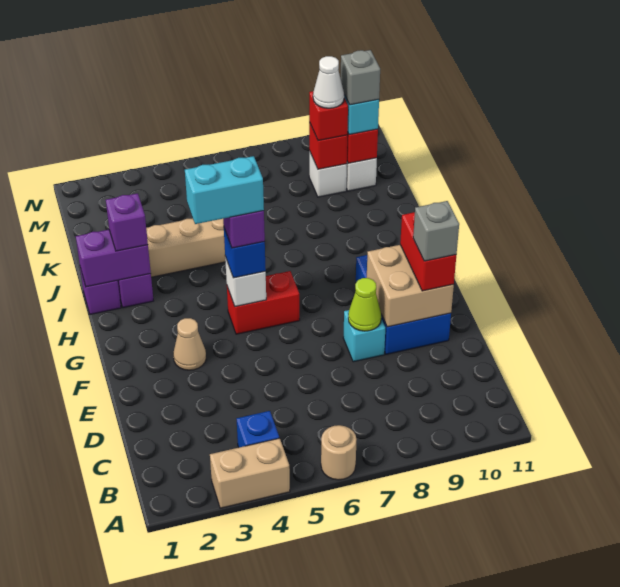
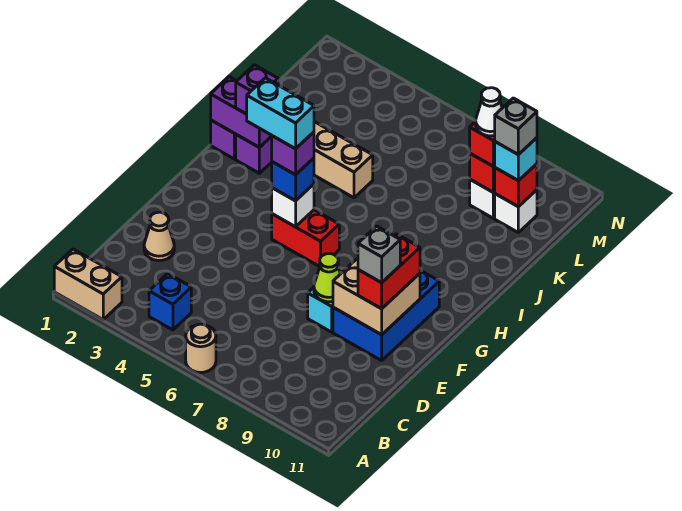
tan brick A3:A4 level 1 -> tan brick A1:A2 level 1
tan cone F3 level 1 -> tan cone D2 level 1

